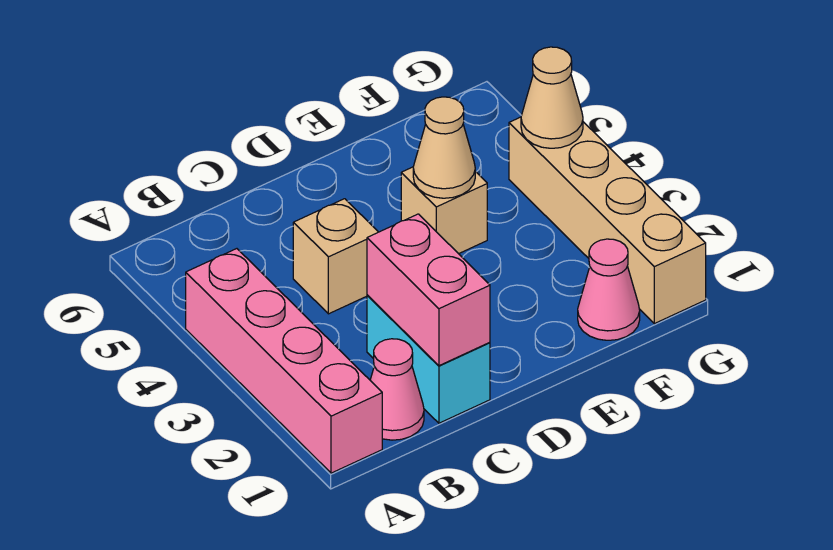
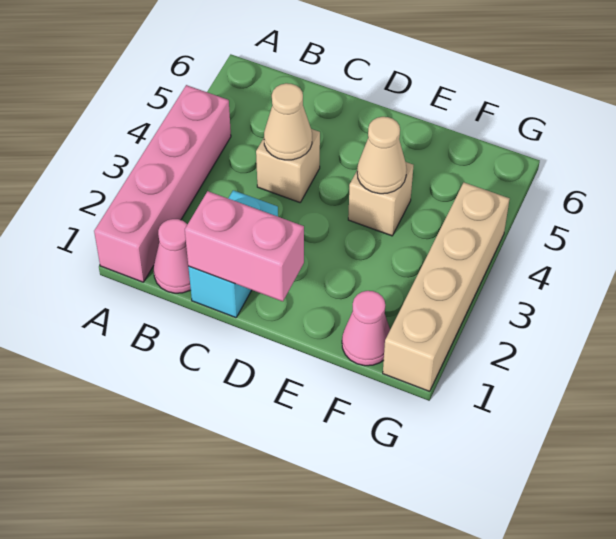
pink brick C1:C2 level 2 -> pink brick C1:D1 level 2
tan cone G4 level 2 -> tan cone C4 level 2

